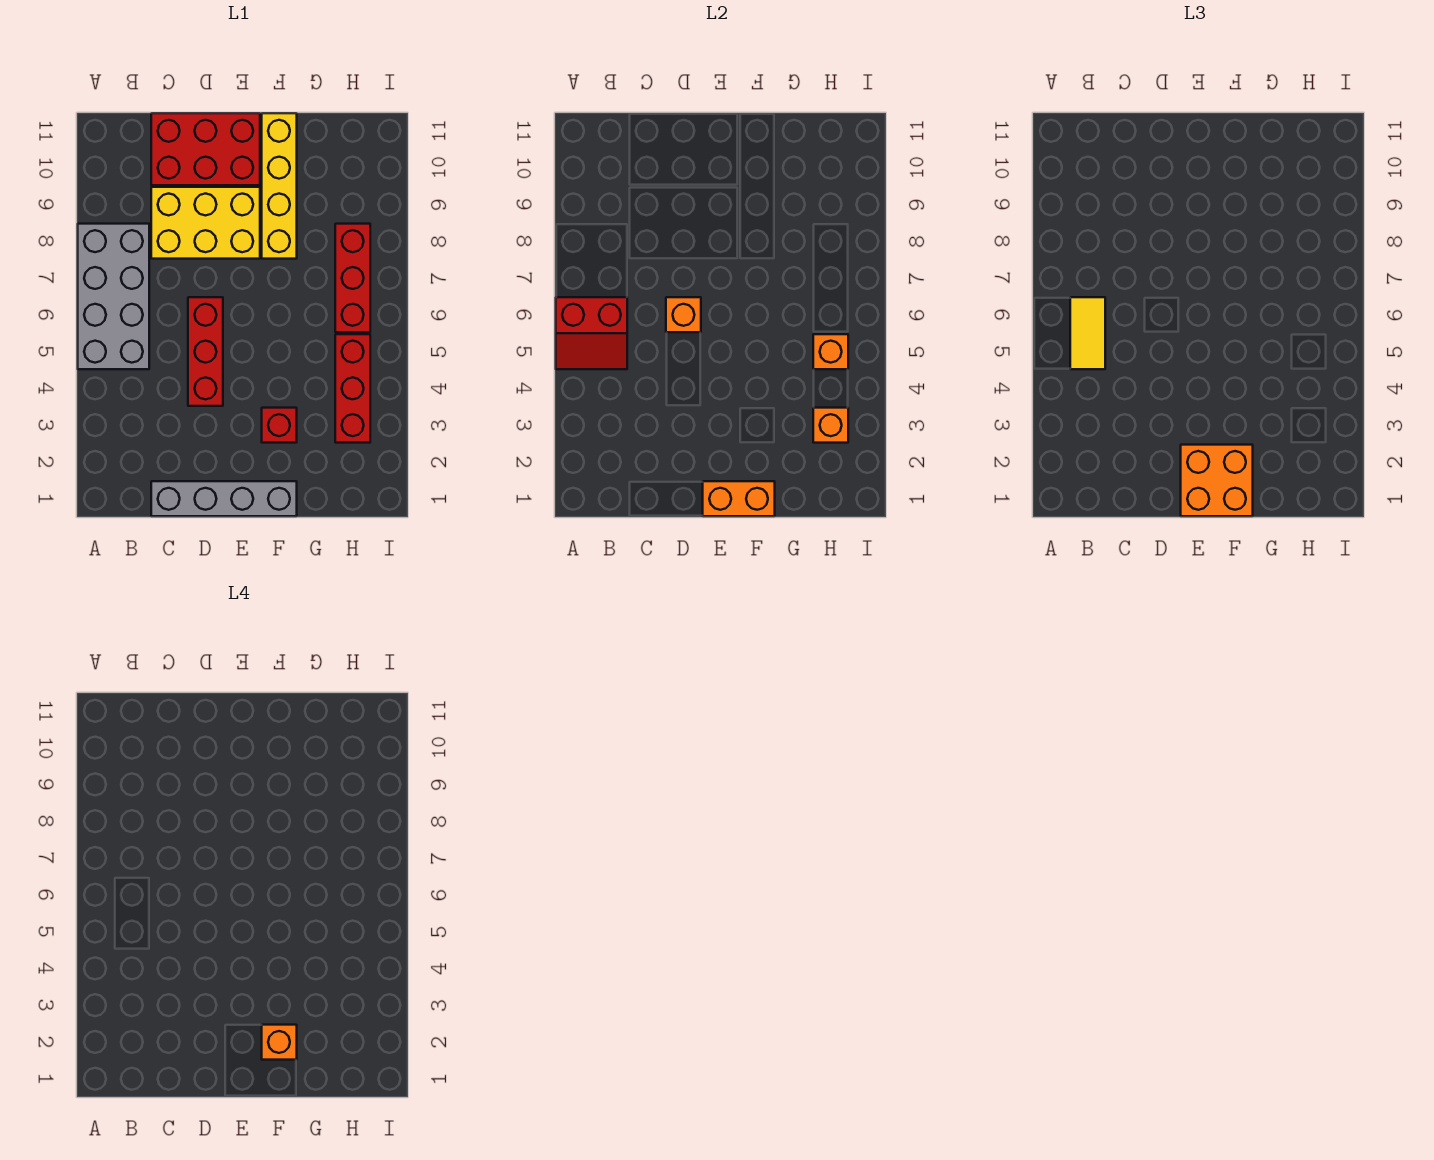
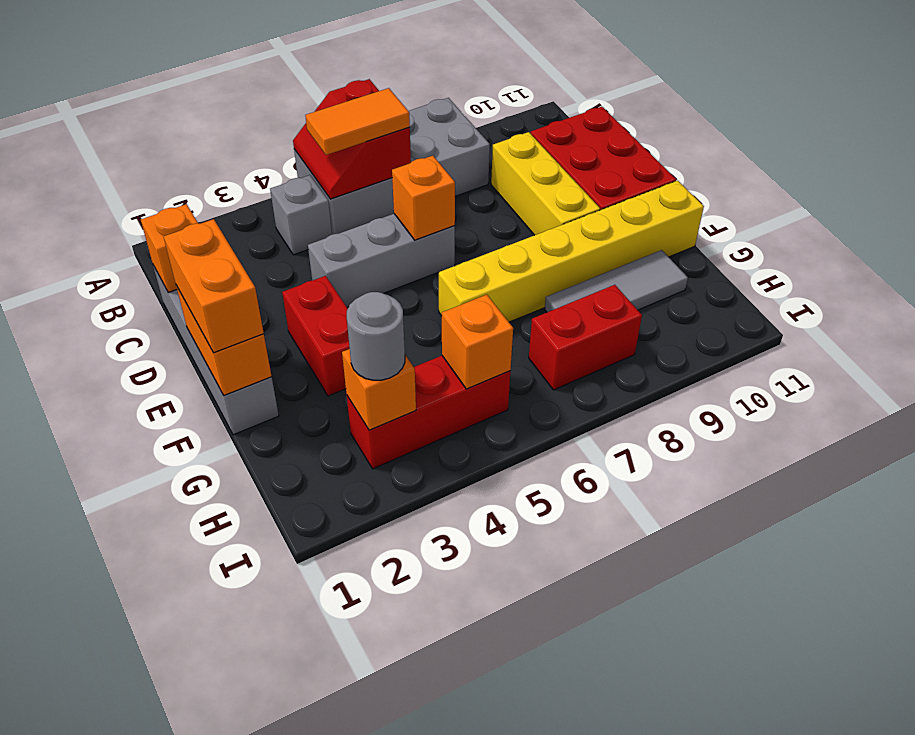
none -> grey brick B4 level 1
yellow tile B5:B6 level 3 -> orange tile B5:B6 level 3
yellow brick C8:E9 level 1 -> yellow brick C9:E9 level 1
red brick D4:D6 level 1 -> grey brick D4:D6 level 1
orange brick E1:F2 level 3 -> orange brick E1:F1 level 3
orange brick F2 level 4 -> orange brick C1 level 2
red brick F3 level 1 -> red brick E3:F3 level 1
yellow brick F8:F11 level 1 -> yellow brick F6:F11 level 1
none -> grey tile G8:G10 level 1
none -> grey round brick H3 level 3
red brick H6:H8 level 1 -> red brick H7:H8 level 1

